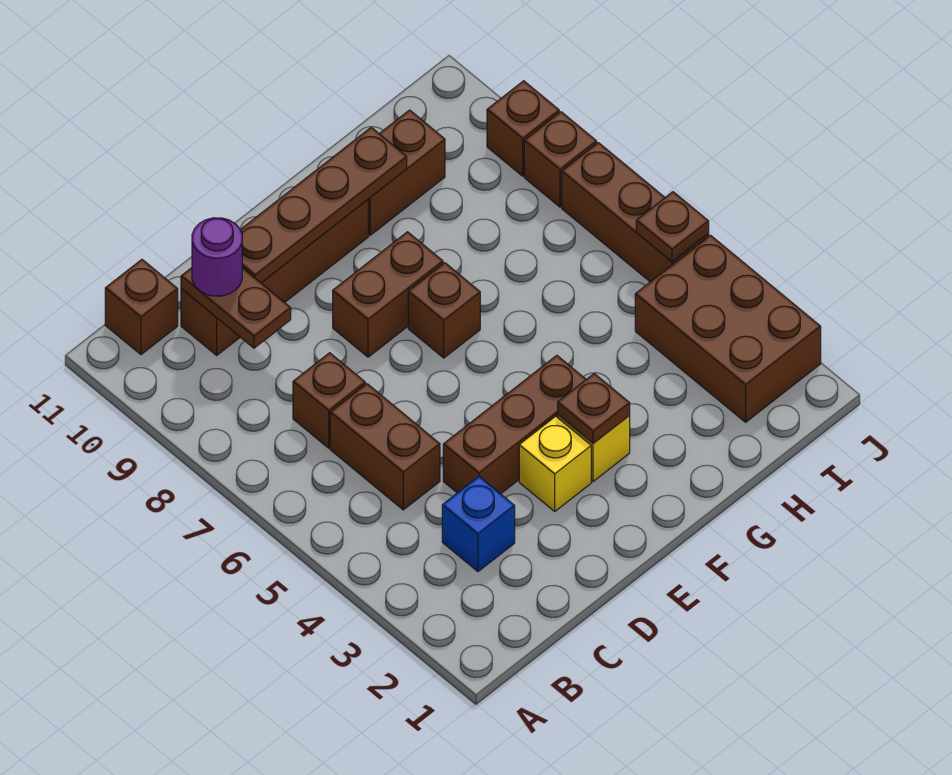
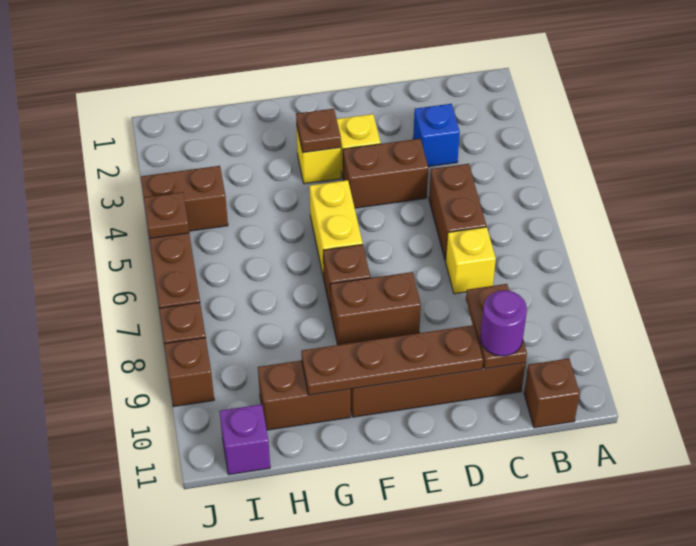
brown brick C7 level 1 -> yellow brick C7 level 1
brown brick D4:F4 level 1 -> brown brick D4:E4 level 1
none -> yellow brick F5:F6 level 1
brown brick I2:J4 level 1 -> brown brick I4:J4 level 1
none -> purple brick I11 level 1

